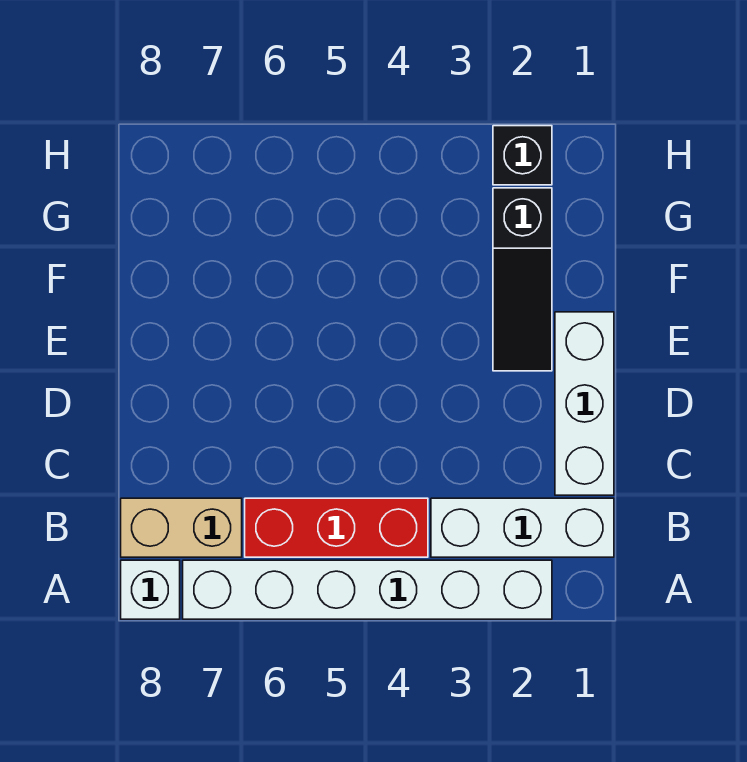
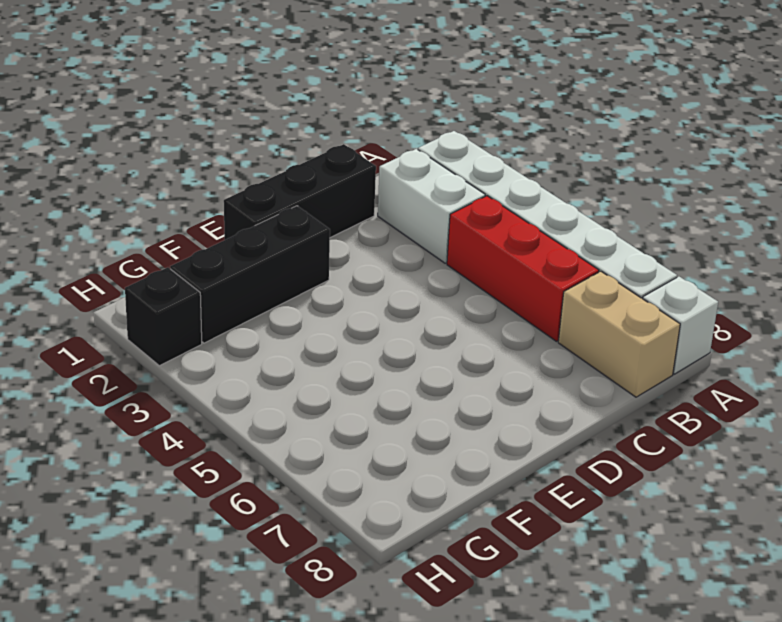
white brick B1:B3 level 1 -> white brick B2:B3 level 1
white brick C1:E1 level 1 -> black brick C1:E1 level 1
black slope E2:G2 level 1 top G -> black brick E2:G2 level 1

